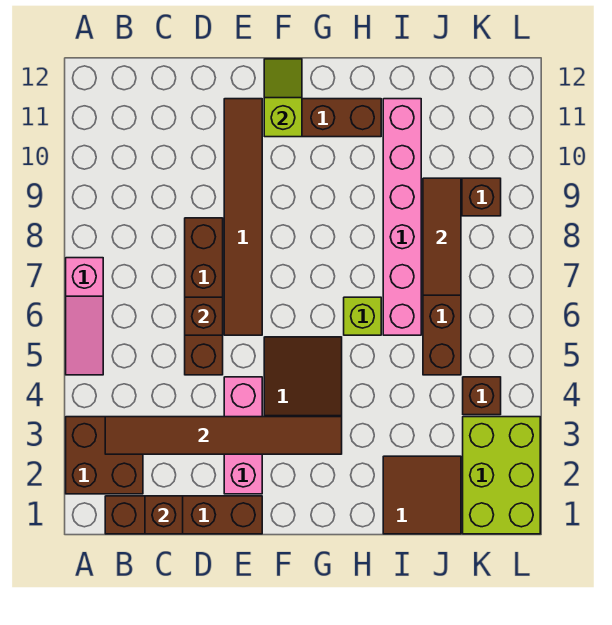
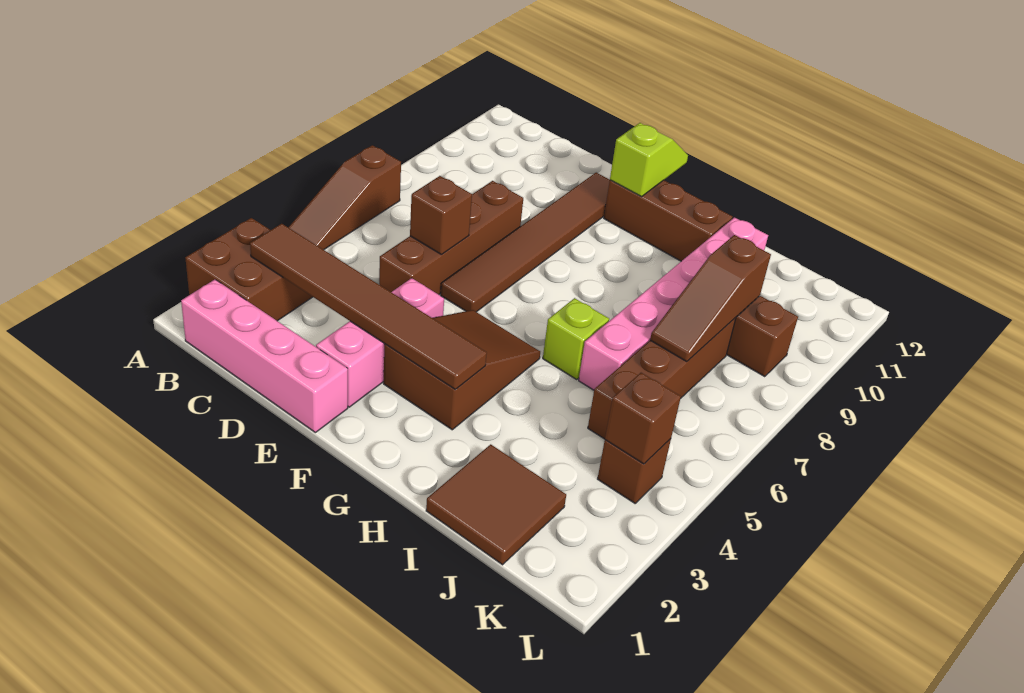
pink slope A5:A7 level 1 top 7 -> brown slope A5:A7 level 1 top 7
brown brick B1:E1 level 1 -> pink brick B1:E1 level 1
brown brick C1 level 2 -> brown brick K4 level 2
brown tile J7:J9 level 2 -> brown slope J7:J9 level 2 top 9
lime brick K1:L3 level 1 -> none

